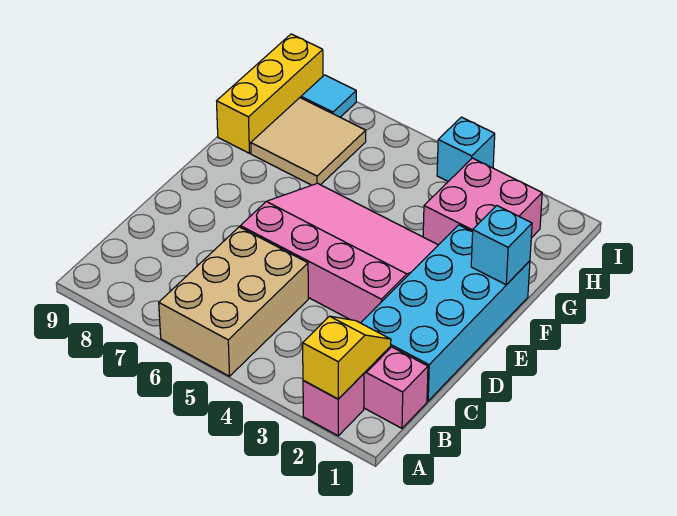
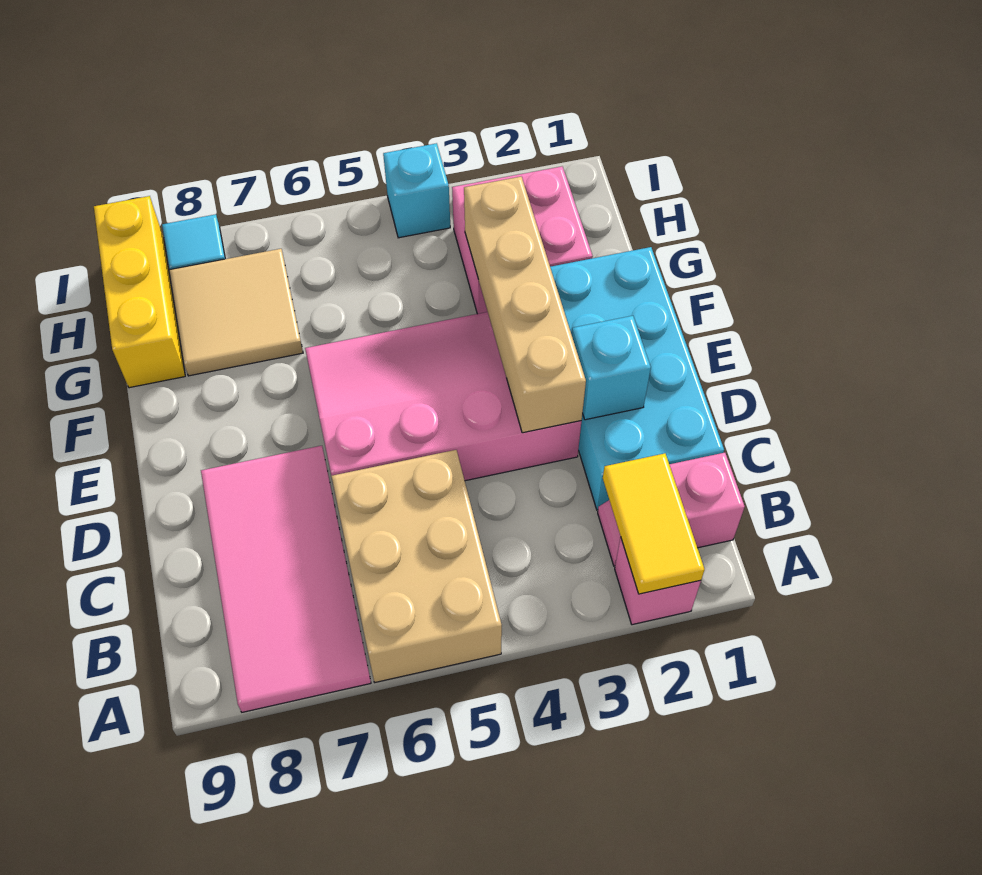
yellow slope A2:B2 level 2 top A -> yellow tile A2:B2 level 2
none -> pink tile A7:D8 level 1
none -> tan brick D3:G3 level 2
cyan brick F1 level 2 -> cyan brick D2 level 2

